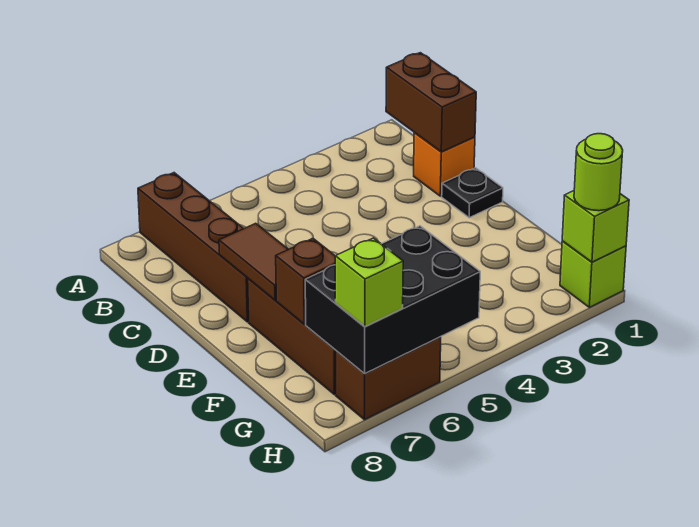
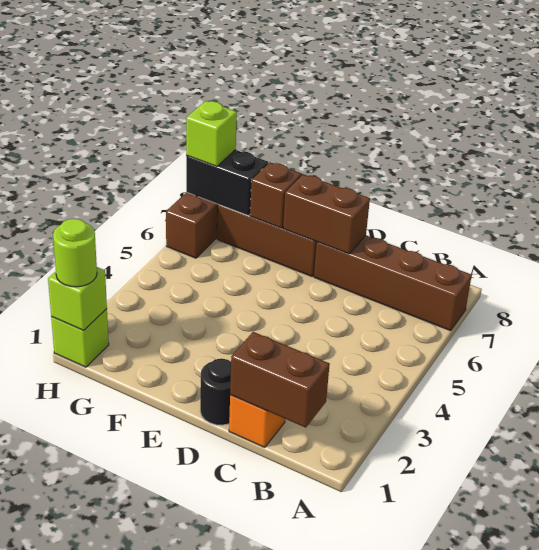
black plate D1 level 1 -> black round brick D1 level 1
brown tile D7:E7 level 2 -> brown brick D7:E7 level 2
black brick G5:H7 level 2 -> black brick G7:H7 level 2

